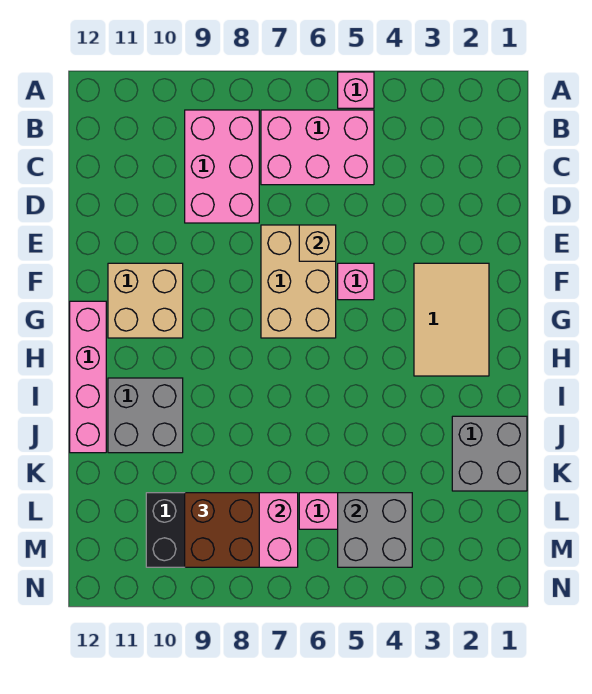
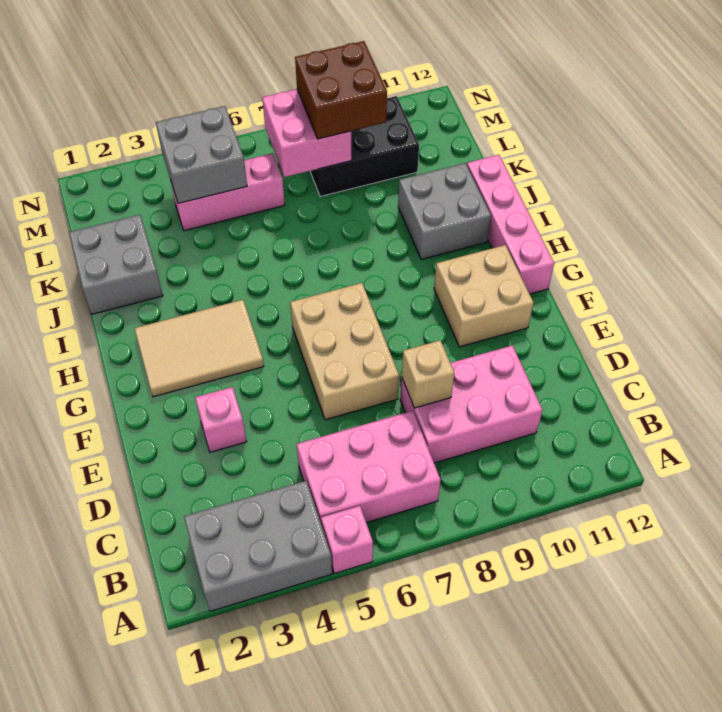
none -> grey brick A2:B4 level 1
pink brick B8:D9 level 1 -> pink brick C8:D10 level 1
tan brick E6 level 2 -> tan brick D8 level 2
tan tile F2:H3 level 1 -> tan tile G2:H4 level 1
pink brick F5 level 1 -> pink brick E3 level 1

